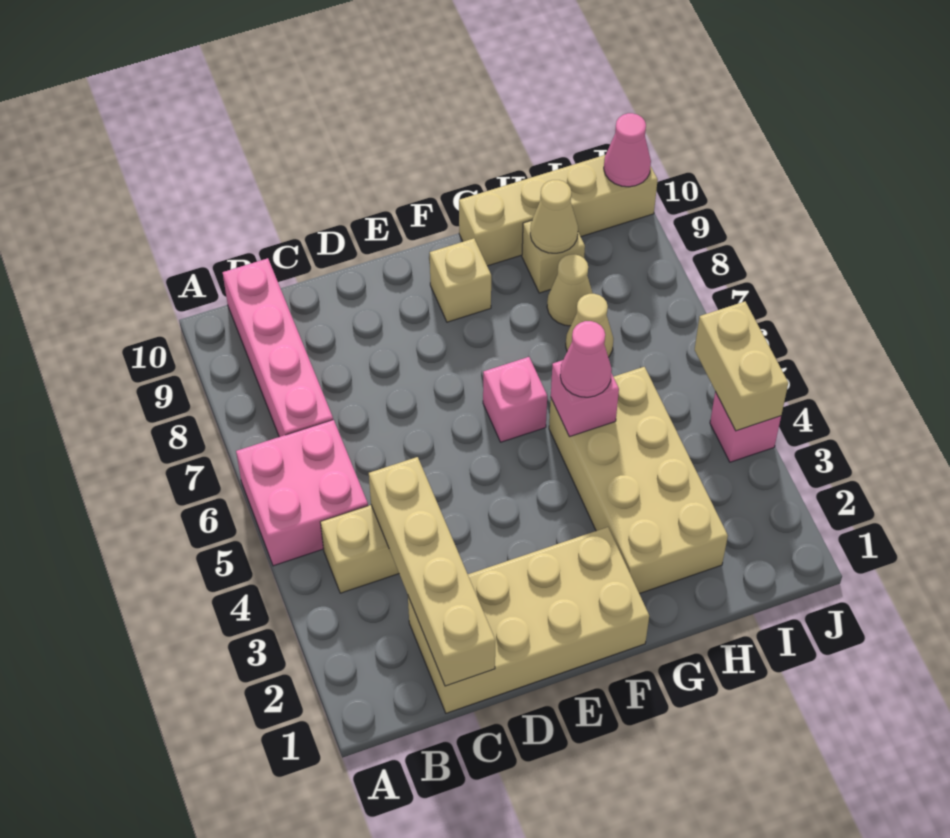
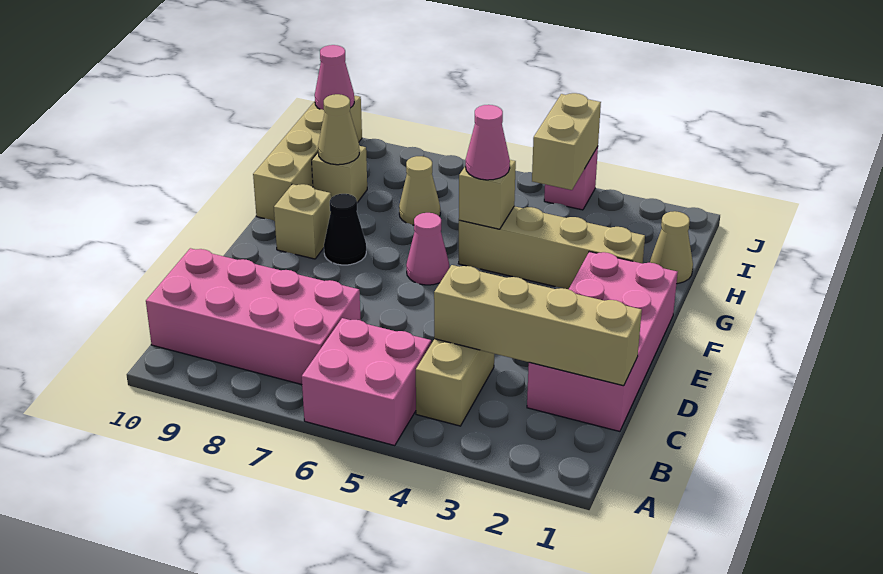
pink brick B7:B10 level 1 -> pink brick B7:C10 level 1
tan brick C1:F2 level 1 -> pink brick C1:F2 level 1
pink brick F6 level 1 -> pink cone F6 level 1
none -> black cone F8 level 1
tan brick G2:H5 level 1 -> tan brick G2:G5 level 1
pink brick G5 level 2 -> tan brick G5 level 2
tan cone H8 level 1 -> tan cone H1 level 1
tan brick J4:J5 level 2 -> tan brick I4:J4 level 2

